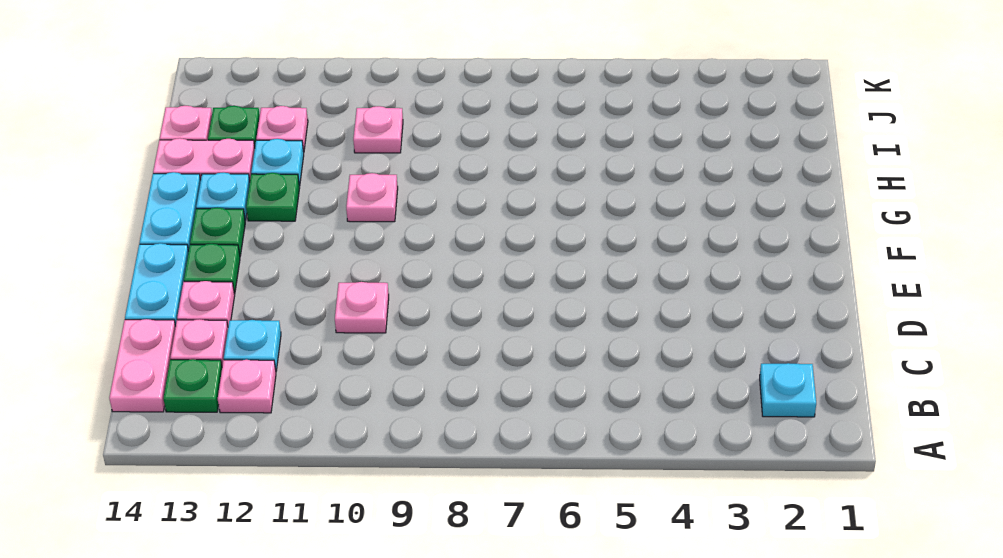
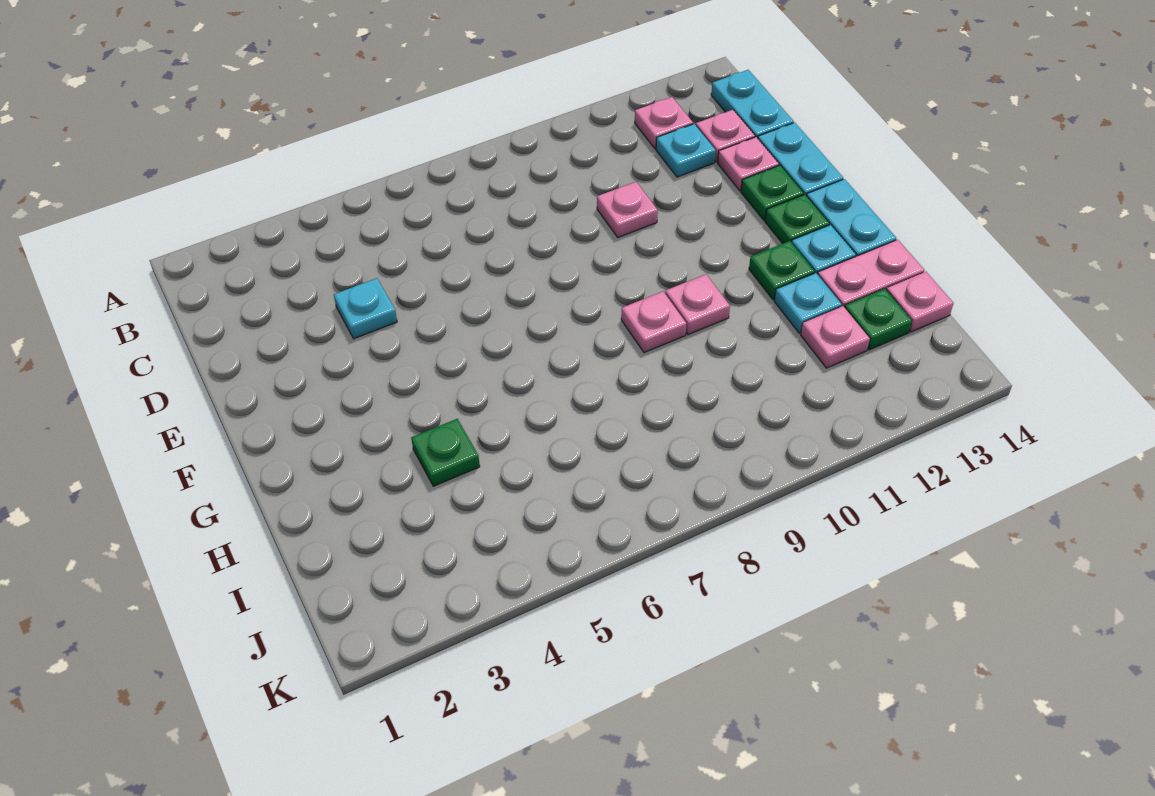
cyan plate B2 level 1 -> cyan plate D4 level 1
green plate B13 level 1 -> green plate H4 level 1
pink plate B14:C14 level 1 -> cyan plate B14:C14 level 1
pink plate I10 level 1 -> pink plate G9 level 1

